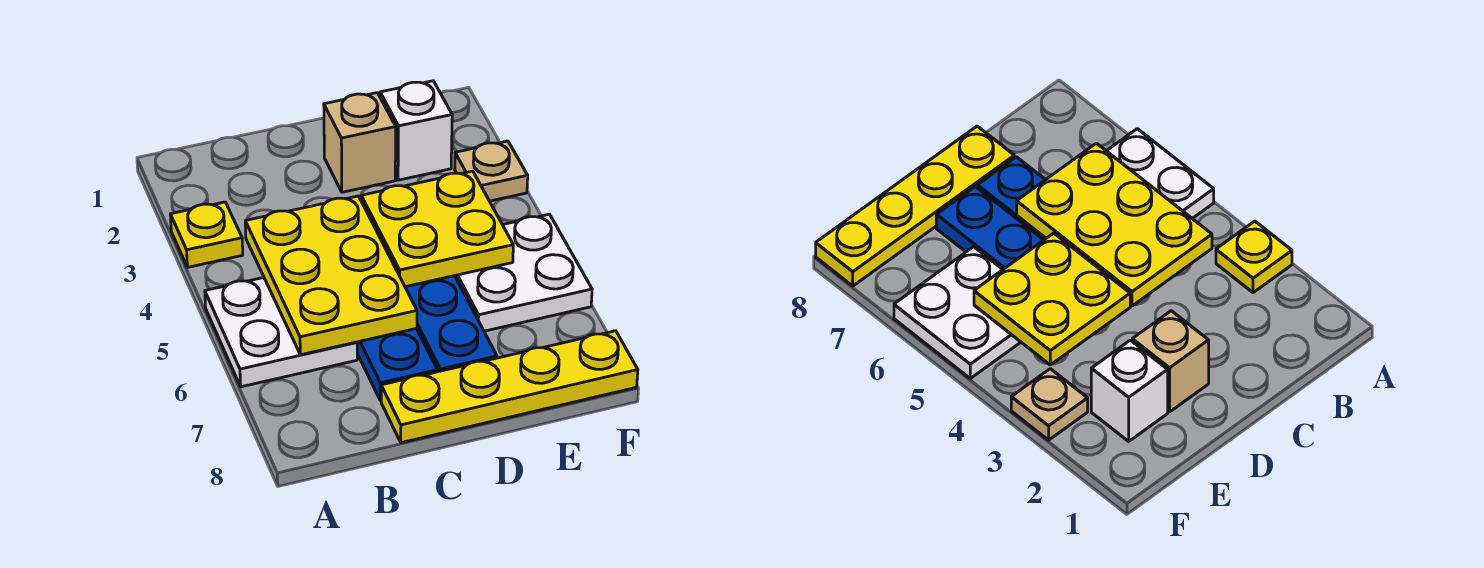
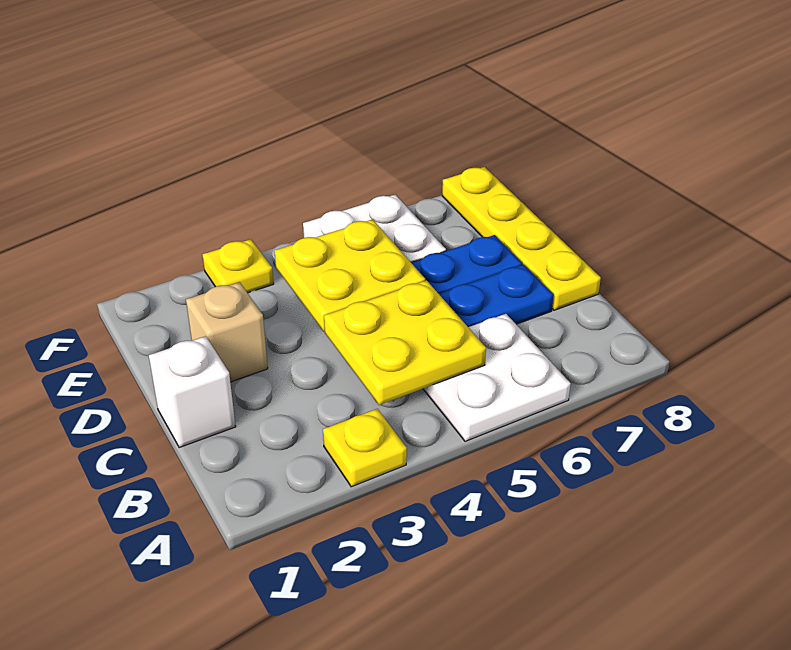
yellow plate B4:C6 level 2 -> yellow plate B4:C5 level 2
white brick E2 level 1 -> white brick C1 level 1
tan plate F3 level 1 -> yellow plate F3 level 1

